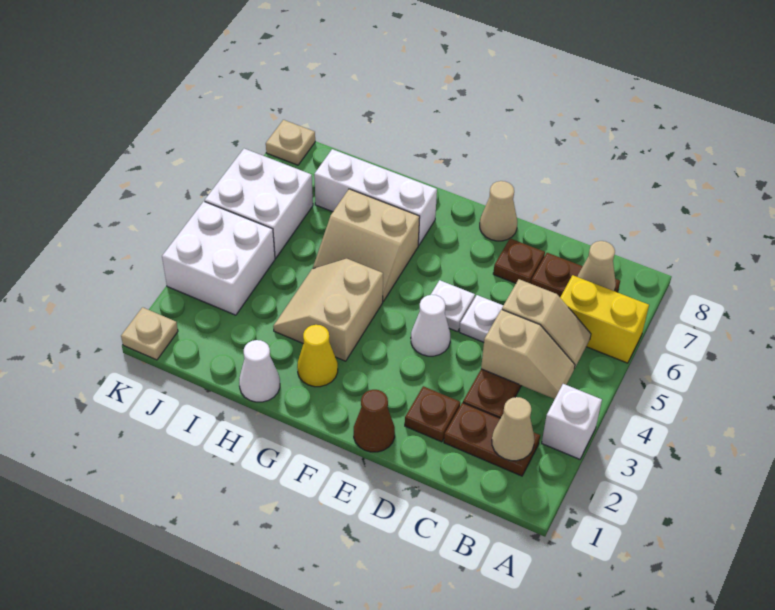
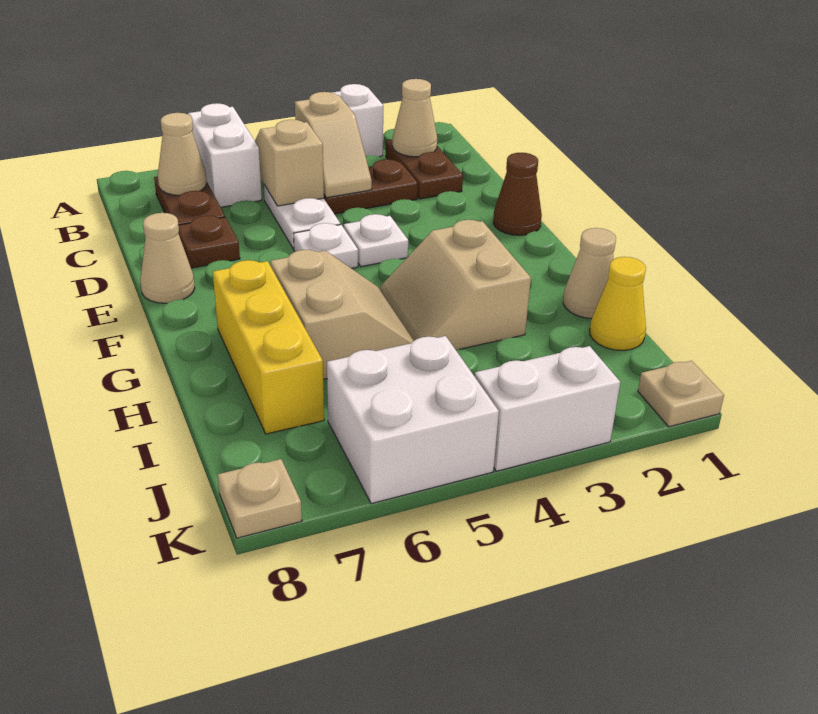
yellow brick A6:B6 level 1 -> white brick A6:B6 level 1
tan slope B4:C4 level 2 top C -> tan slope B4:C4 level 2 top B
brown plate D2 level 1 -> none
white cone E4 level 1 -> white plate E4 level 1
yellow cone G2 level 1 -> yellow cone I1 level 1
tan slope G3:H4 level 1 top G -> tan slope G3:H4 level 1 top 3
white brick G7:I7 level 1 -> yellow brick G7:I7 level 1
white cone H1 level 1 -> tan cone H1 level 1
white brick J3:K4 level 1 -> white brick K3:K4 level 1

